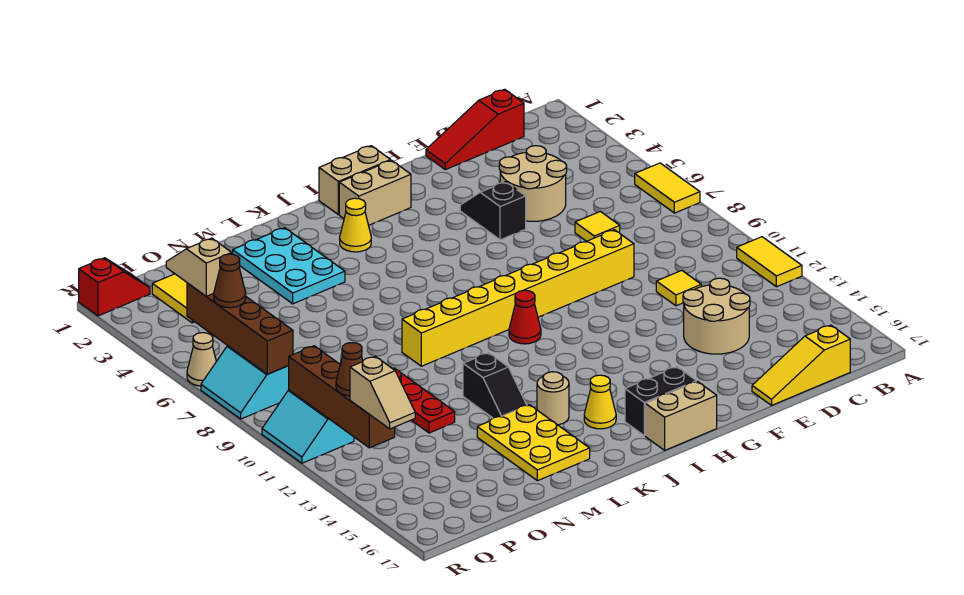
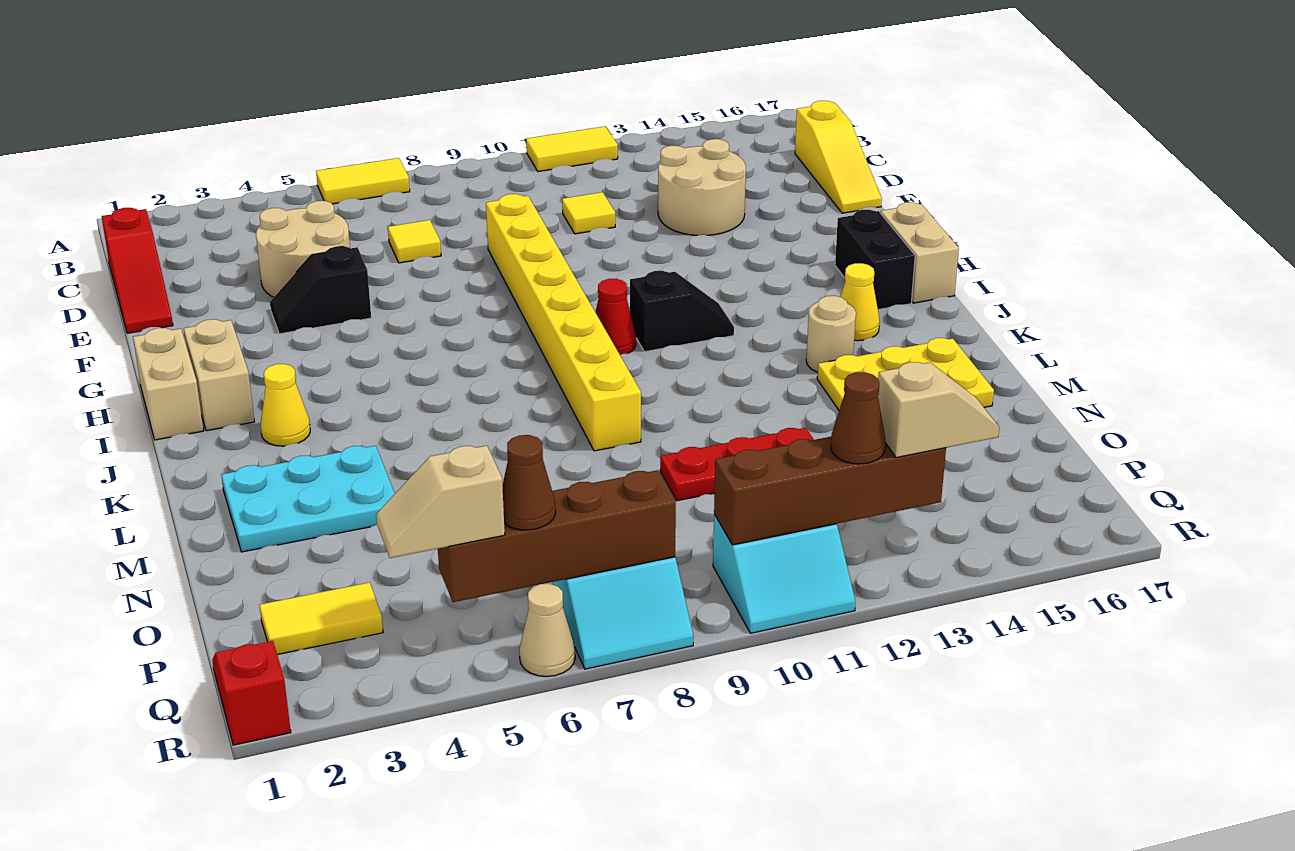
black slope L12:L13 level 1 top 12 -> black slope I11:I12 level 1 top 11

